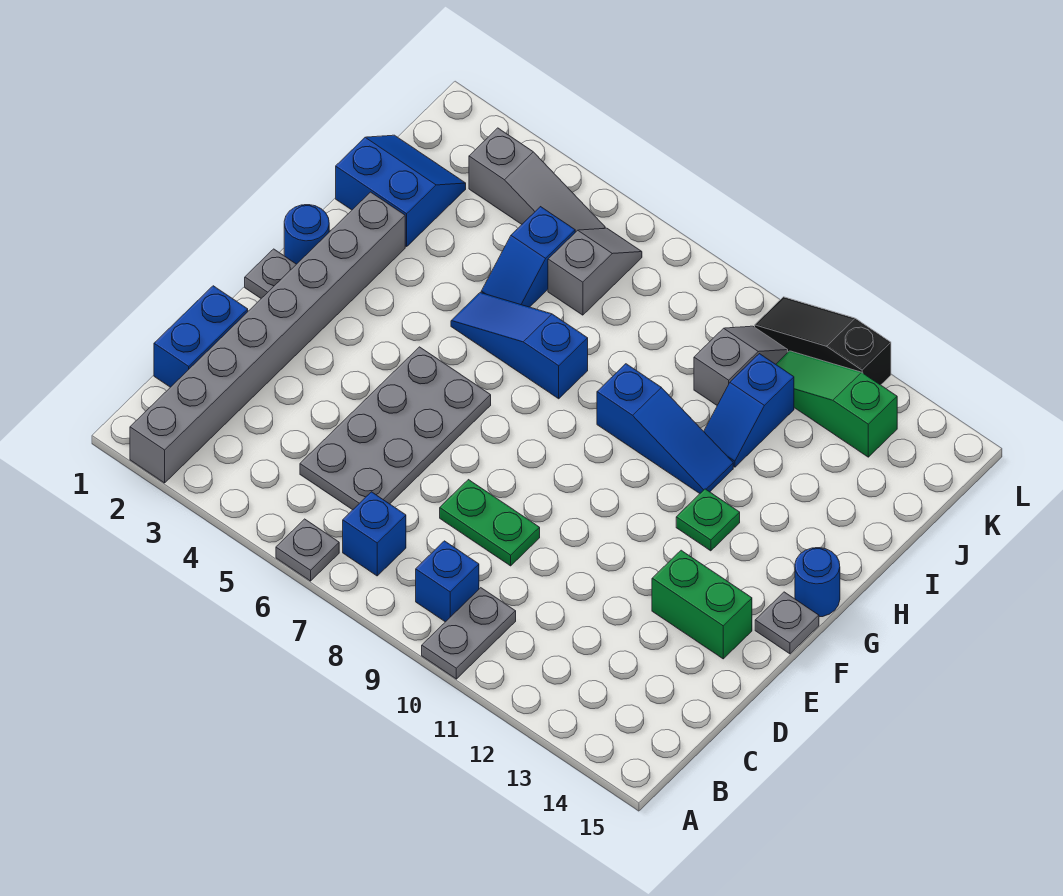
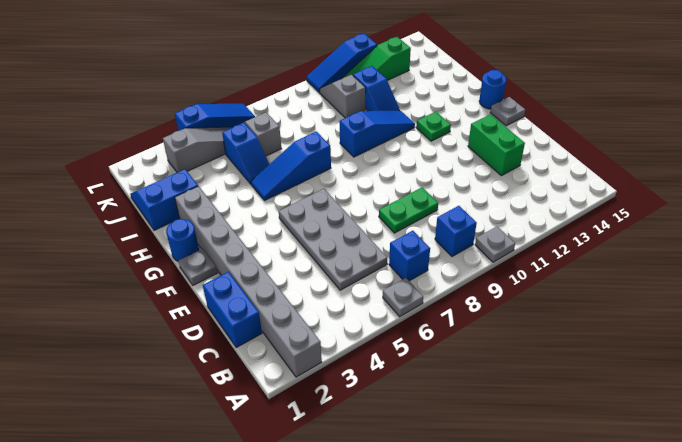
grey plate A10:B10 level 1 -> grey plate A10 level 1
green brick E13:E14 level 1 -> green brick D13:E13 level 1
none -> blue slope L4:L6 level 1 top 4
black slope L10:L12 level 1 top 12 -> blue slope L10:L12 level 1 top 12

